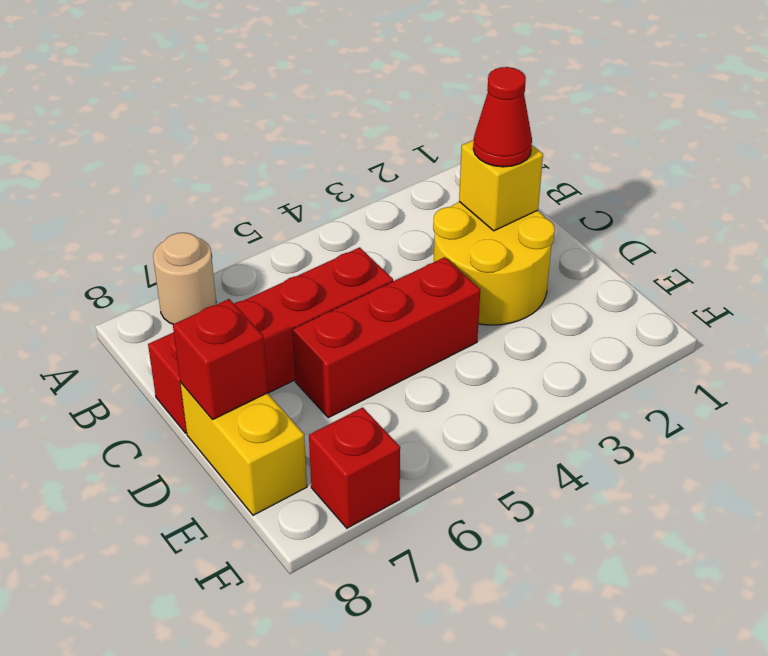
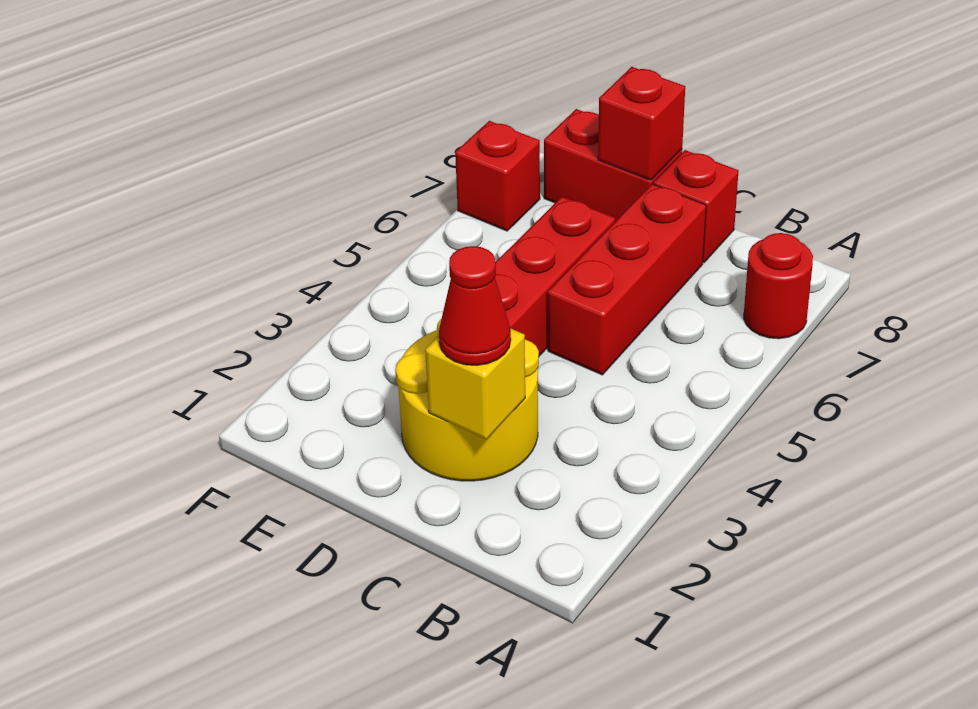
tan round brick A7 level 1 -> red round brick A7 level 1
yellow brick D8:E8 level 1 -> red brick D8:E8 level 1

